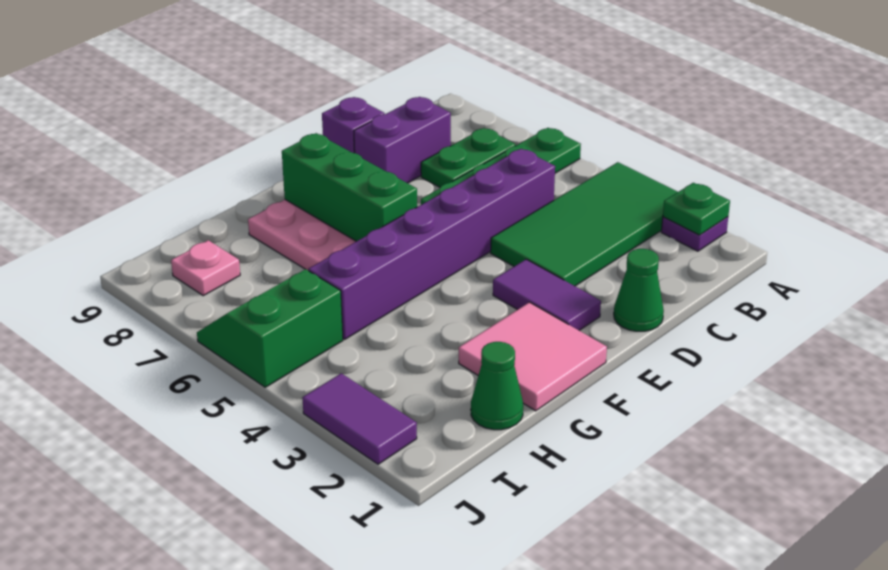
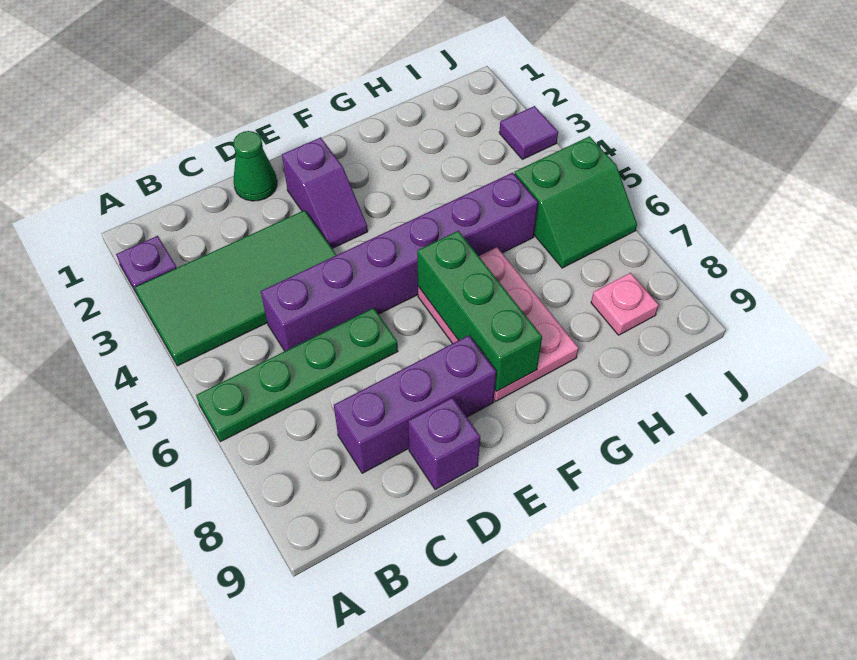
green plate A2 level 2 -> none
green plate B7:C7 level 1 -> none
purple brick C8:D8 level 1 -> purple brick C8:E8 level 1
purple tile E2:E3 level 1 -> purple slope E2:E3 level 1 top 2
pink tile F1:G2 level 1 -> none
green cone H1 level 1 -> none
purple tile J2:J3 level 1 -> purple tile J3 level 1

